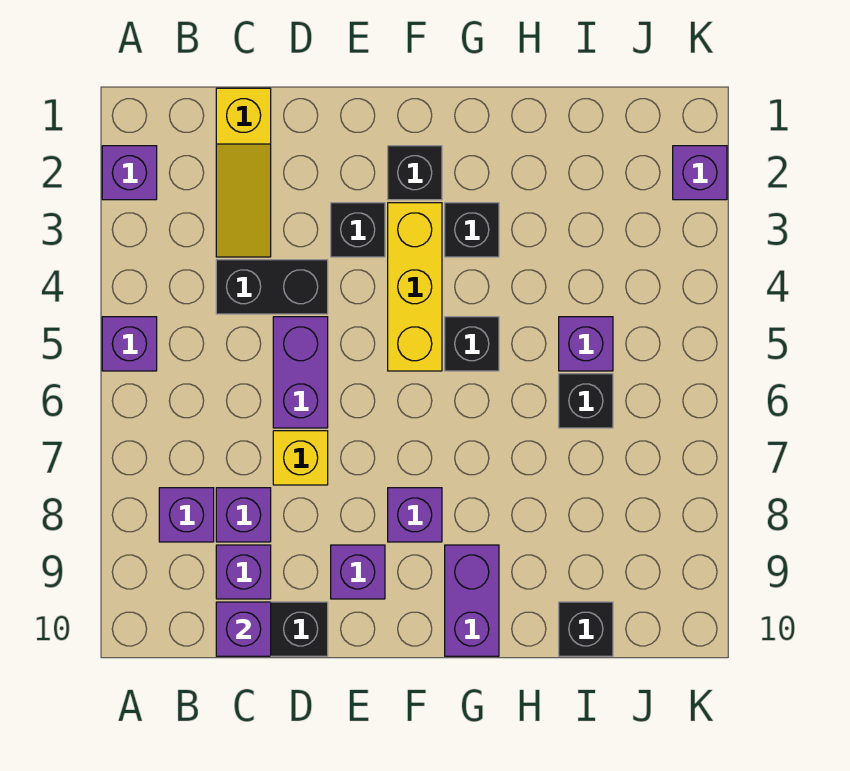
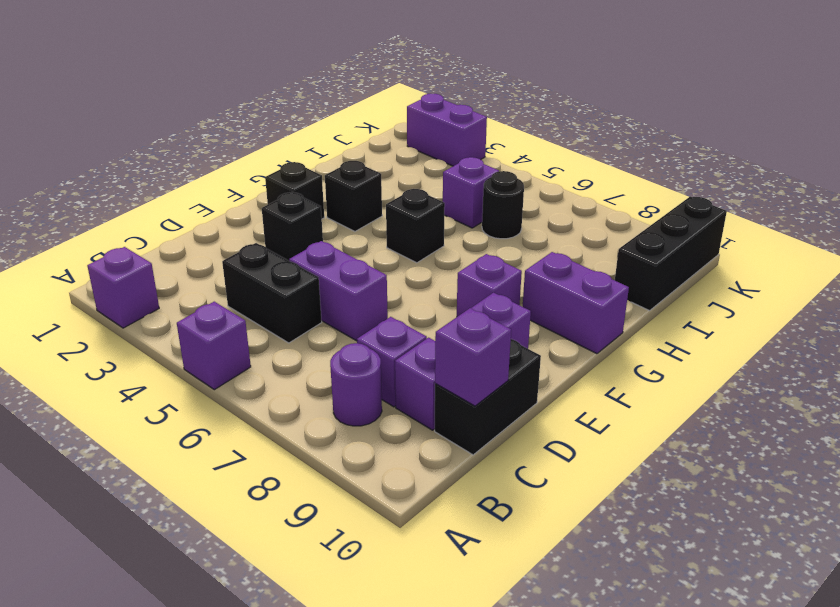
purple brick B8 level 1 -> purple round brick B8 level 1
yellow slope C1:C3 level 1 top 1 -> none
black brick C4:D4 level 1 -> black brick C4:C5 level 1
yellow brick D7 level 1 -> none
yellow brick F3:F5 level 1 -> none
black brick I6 level 1 -> black round brick I6 level 1
black brick I10 level 1 -> black brick I10:K10 level 1
purple brick K2 level 1 -> purple brick K2:K3 level 1

